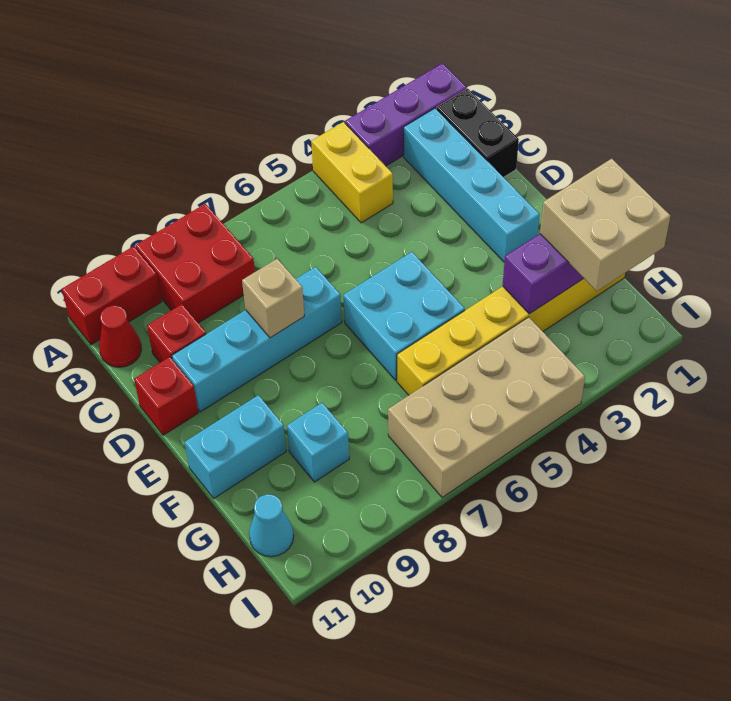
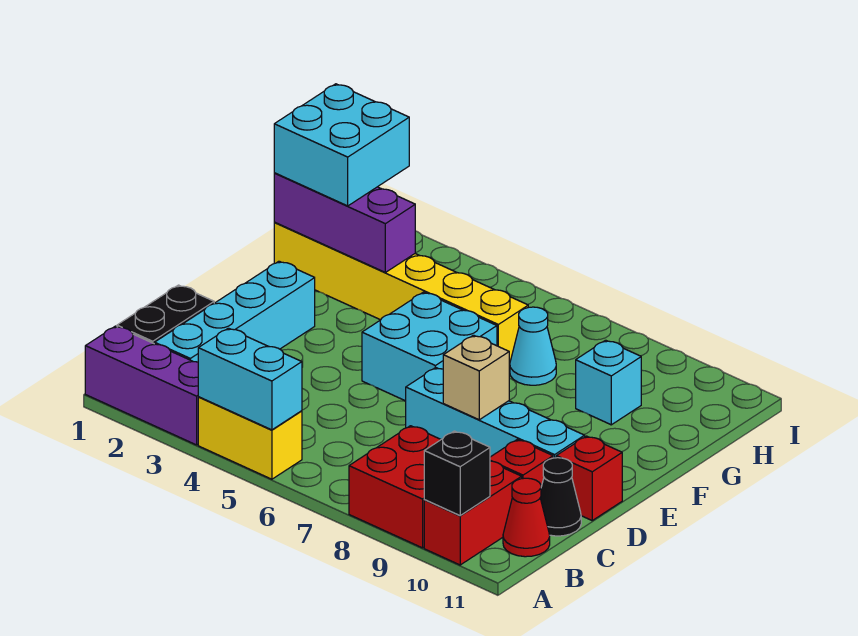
yellow brick A4:B4 level 1 -> yellow brick A4:A5 level 1
red brick A10:A11 level 1 -> red brick A10:B10 level 1
none -> black brick A10 level 2
none -> black cone C11 level 1
cyan brick F10:F11 level 1 -> cyan brick A4:A5 level 2
tan brick G1:H2 level 3 -> cyan brick G1:H2 level 3
tan brick H4:I7 level 1 -> none
cyan cone H11 level 1 -> cyan cone G7 level 1

